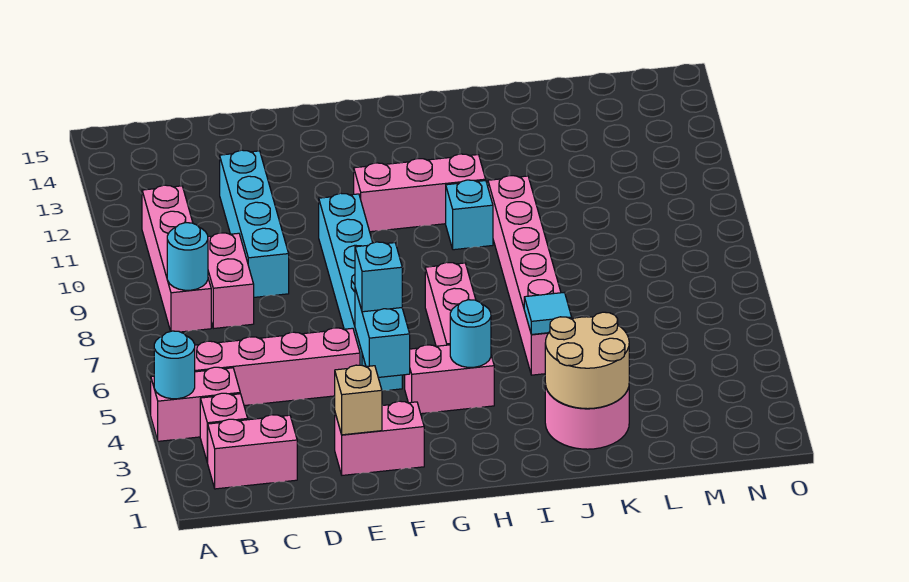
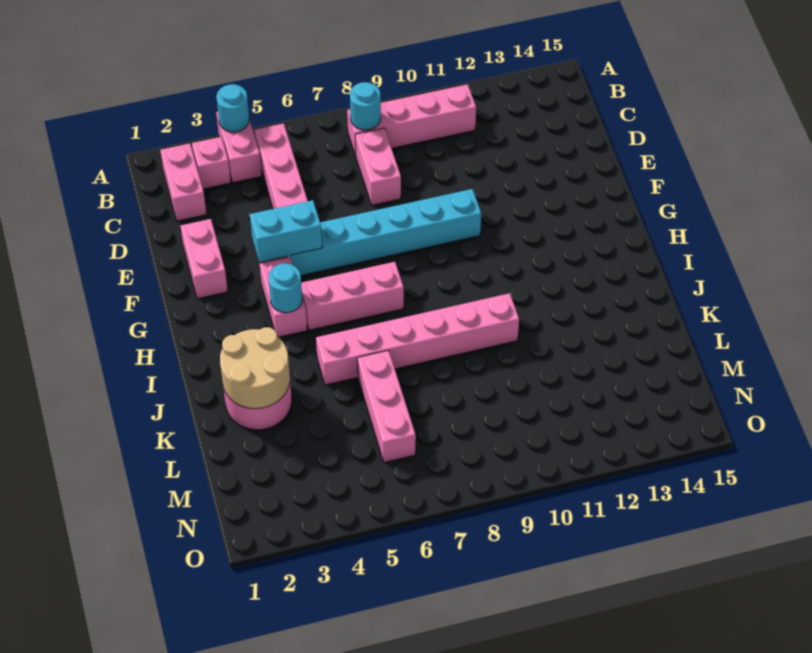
pink brick C8:C9 level 1 -> pink brick C8:D8 level 1
cyan brick D9:D12 level 1 -> none
tan brick E2 level 2 -> none
cyan brick F5 level 3 -> none
pink brick G11:I11 level 1 -> pink brick K6:M6 level 1
cyan brick I10 level 1 -> none
cyan tile J5 level 2 -> none

